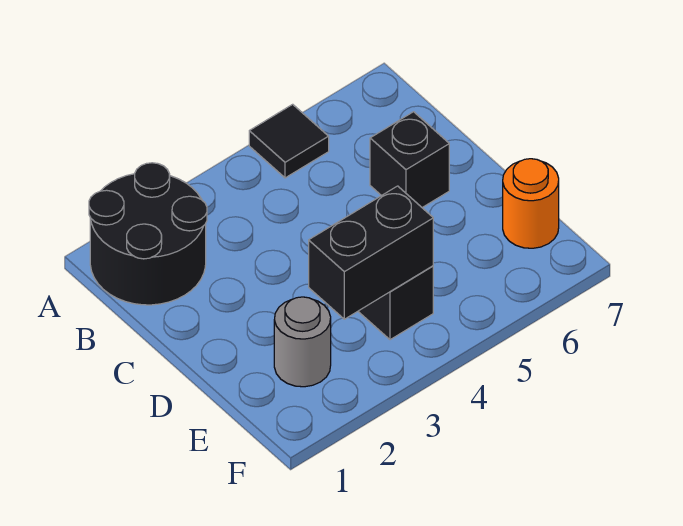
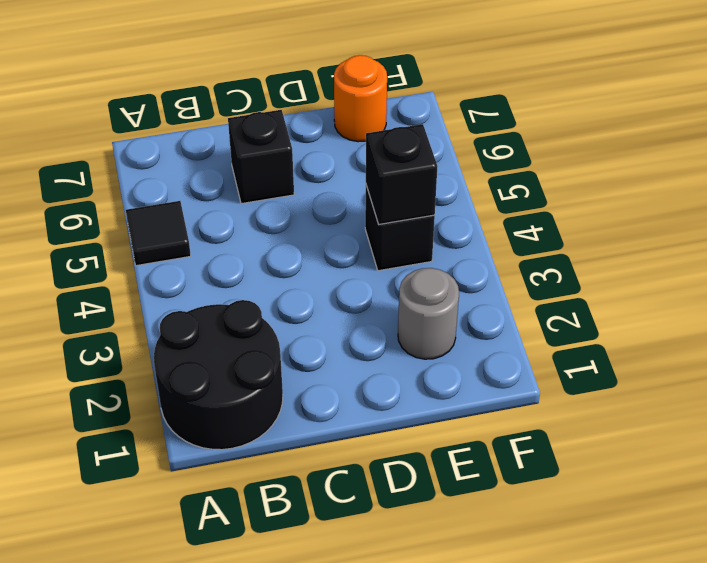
black brick E3:E4 level 2 -> black brick E4 level 2

